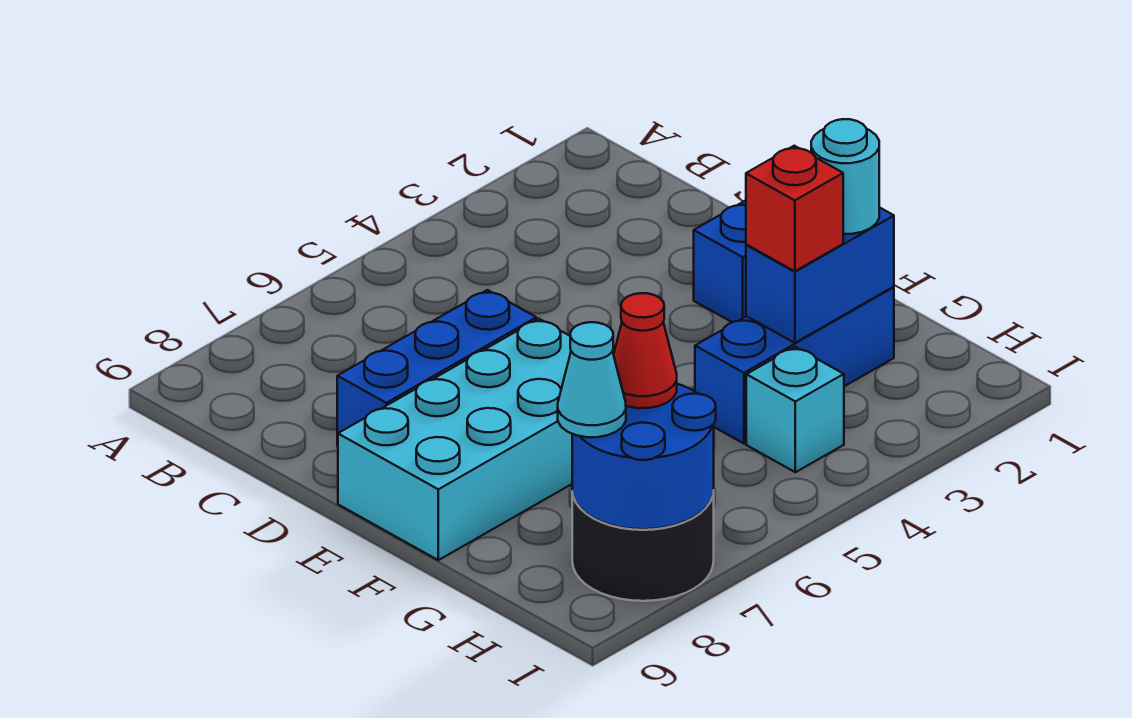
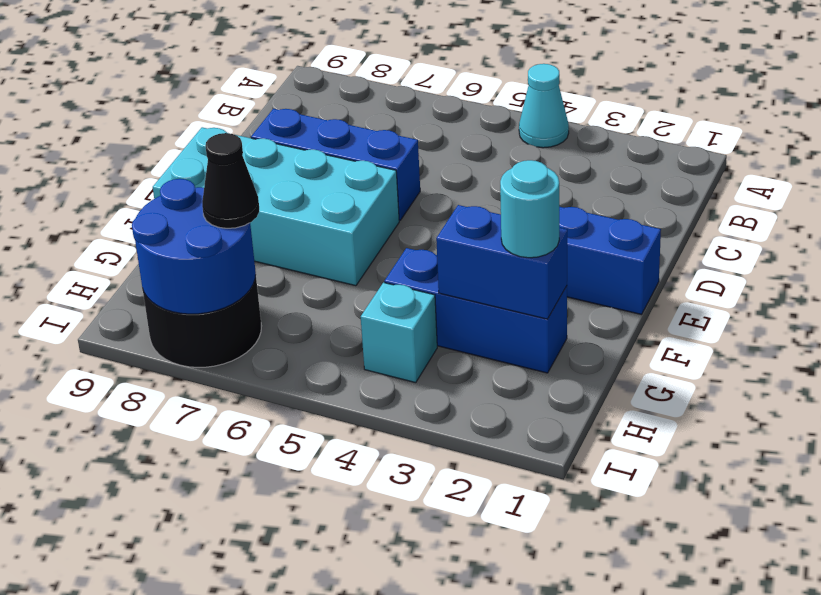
red brick G3 level 3 -> none
red cone H7 level 3 -> black cone H7 level 3
cyan cone H8 level 3 -> cyan cone A4 level 1

